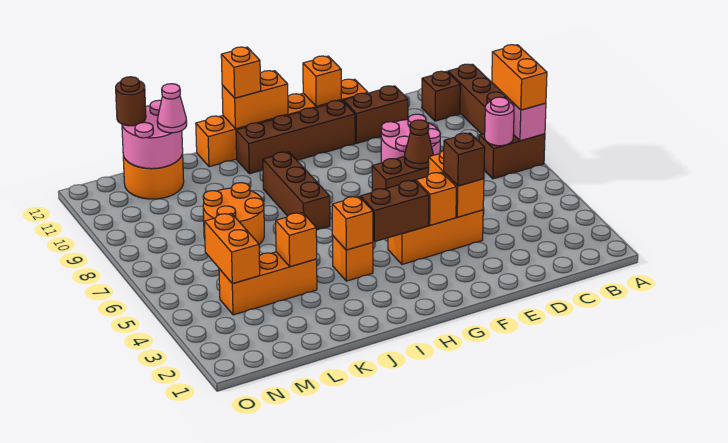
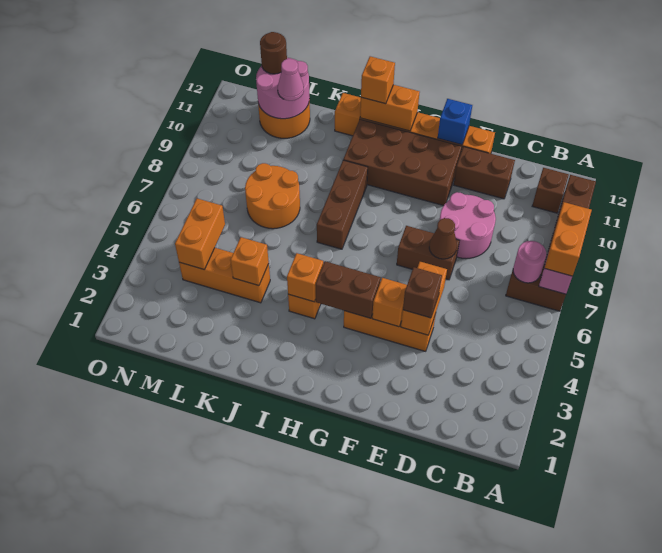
brown brick F11:I11 level 1 -> brown brick F10:I11 level 1
orange brick F12 level 2 -> blue brick F12 level 2

